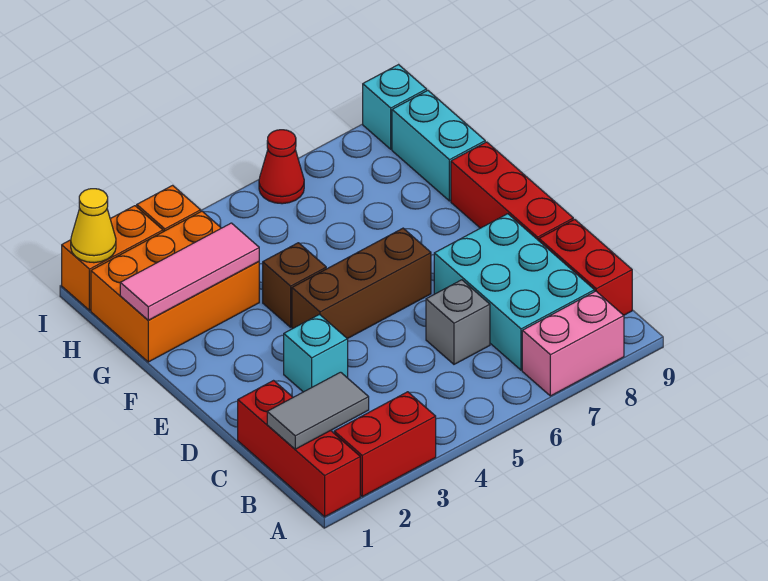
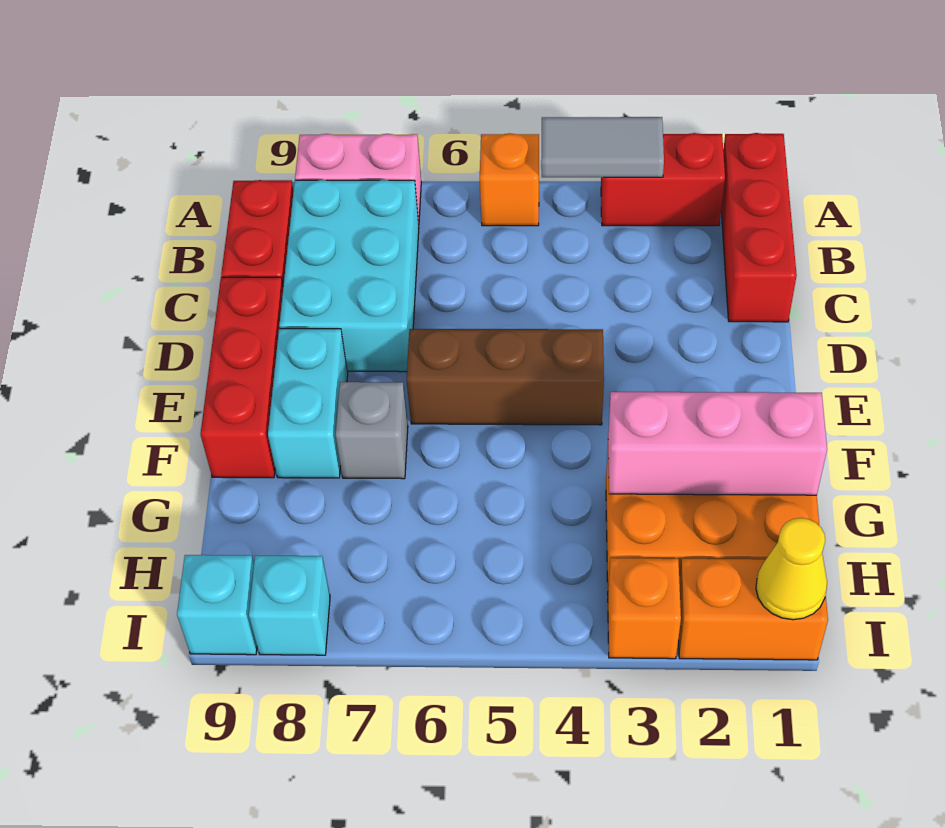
none -> orange brick A5 level 1
grey tile B1:B2 level 2 -> grey tile A3:A4 level 2
grey brick C6 level 1 -> grey brick F7 level 1
cyan brick D3 level 1 -> cyan brick I8 level 1
brown brick F4 level 1 -> none
pink tile G1:G3 level 2 -> pink brick G1:G3 level 2
cyan brick G9:H9 level 1 -> cyan brick E8:F8 level 1
red cone I6 level 1 -> none

